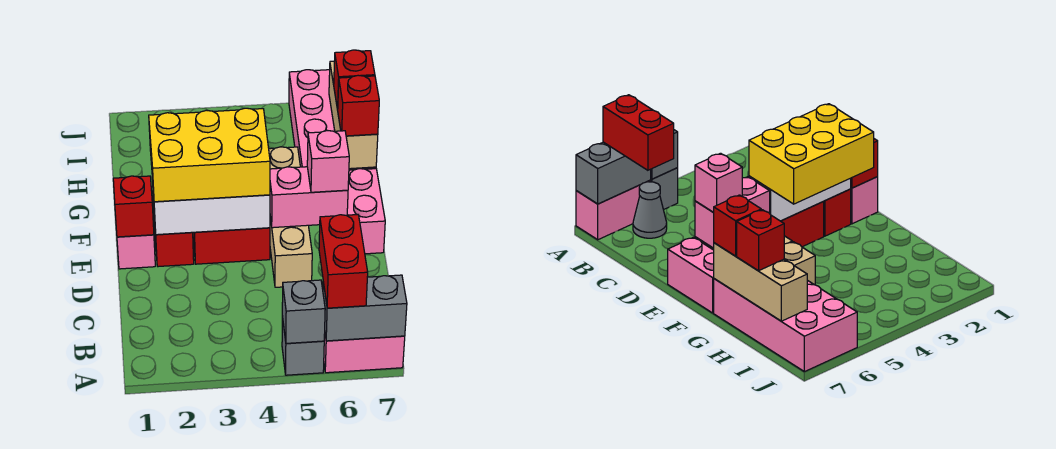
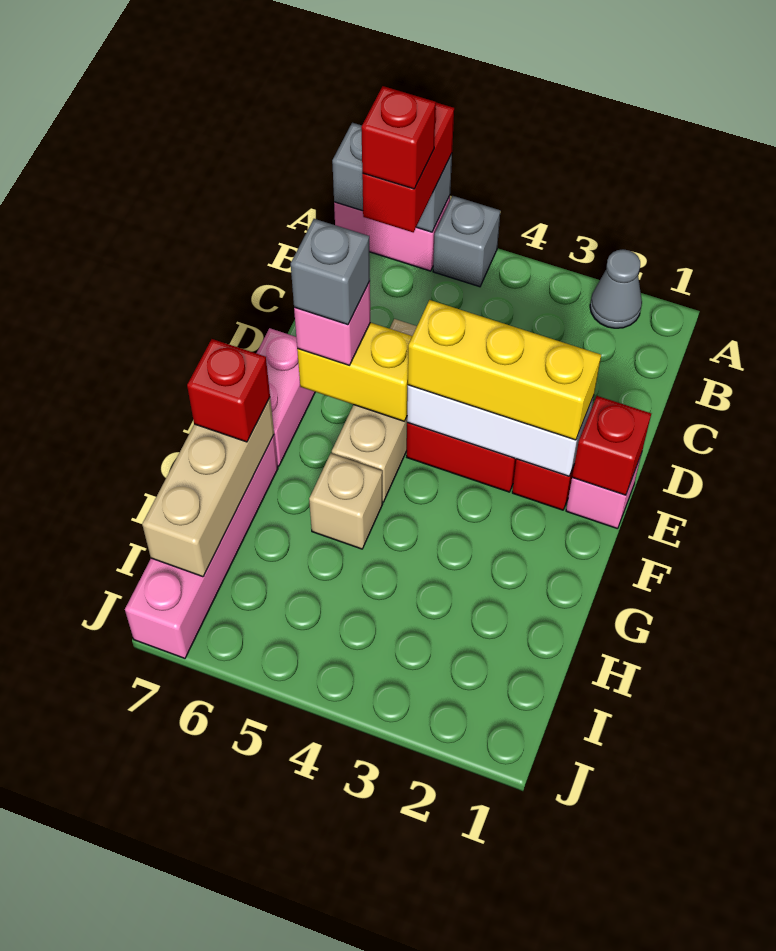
grey brick A5 level 2 -> grey brick E6 level 4
grey cone B6 level 1 -> grey cone A2 level 1
yellow brick E2:F4 level 3 -> yellow brick E2:E4 level 3
pink brick E5:E6 level 2 -> yellow brick E5:E6 level 2
pink brick G6:J7 level 1 -> pink brick G7:J7 level 1
red brick H7 level 3 -> red brick B6 level 4

